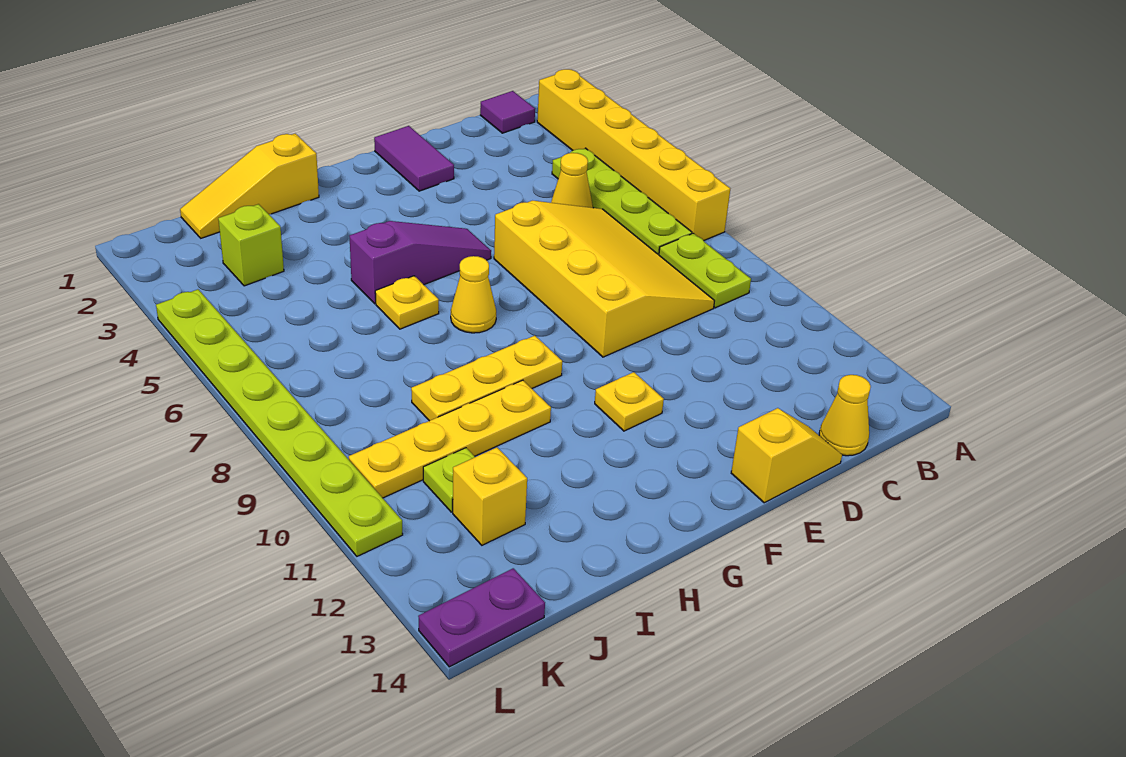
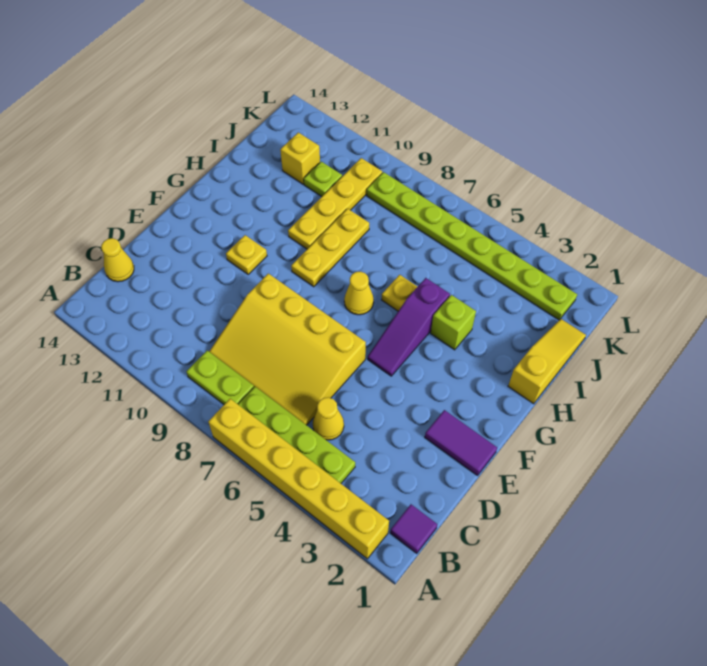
yellow slope D14:E14 level 1 top E -> none
lime brick J3 level 1 -> lime brick H4 level 1
purple plate K14:L14 level 1 -> none
lime plate L4:L11 level 1 -> lime plate K2:K9 level 1

